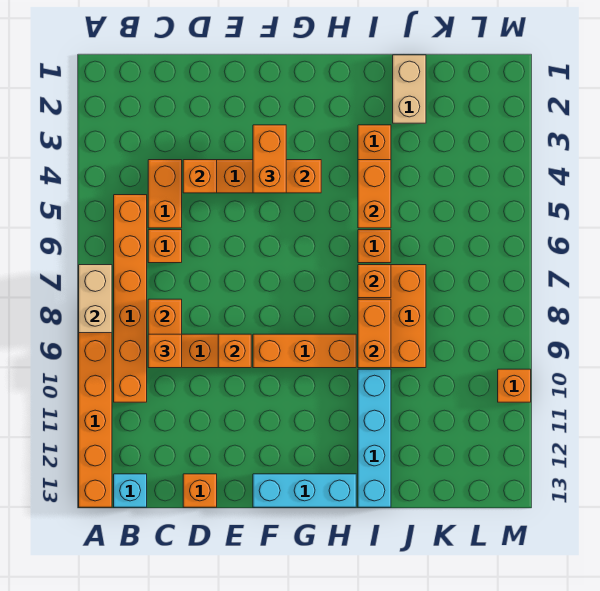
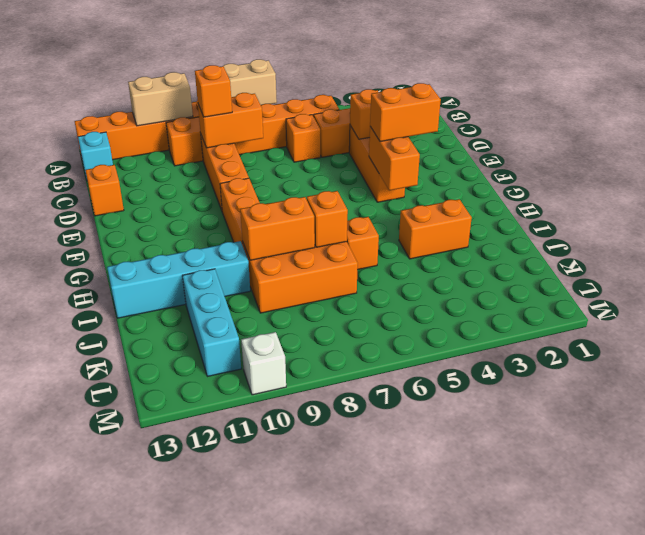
orange brick E9 level 2 -> none
cyan brick F13:H13 level 1 -> cyan brick J11:L11 level 1
orange brick I4:I5 level 2 -> none
tan brick J1:J2 level 1 -> tan brick A10:A11 level 2
orange brick M10 level 1 -> white brick M10 level 1

